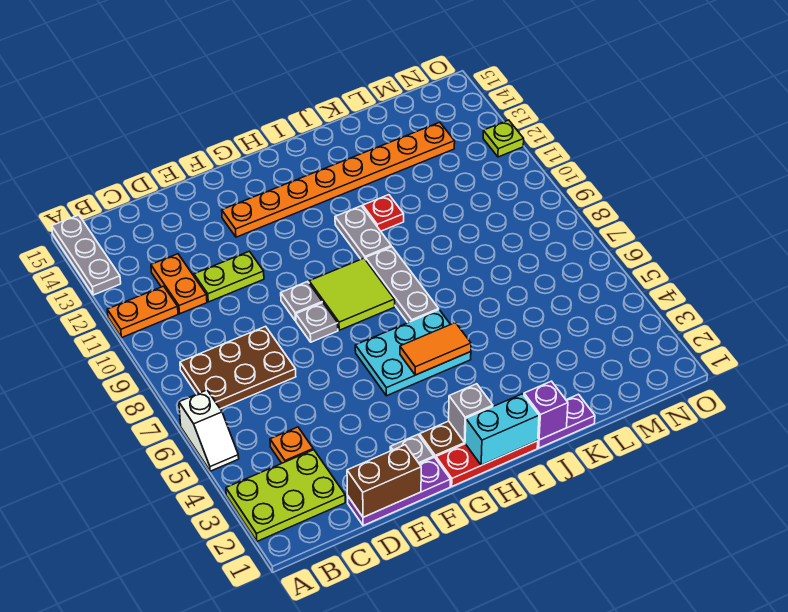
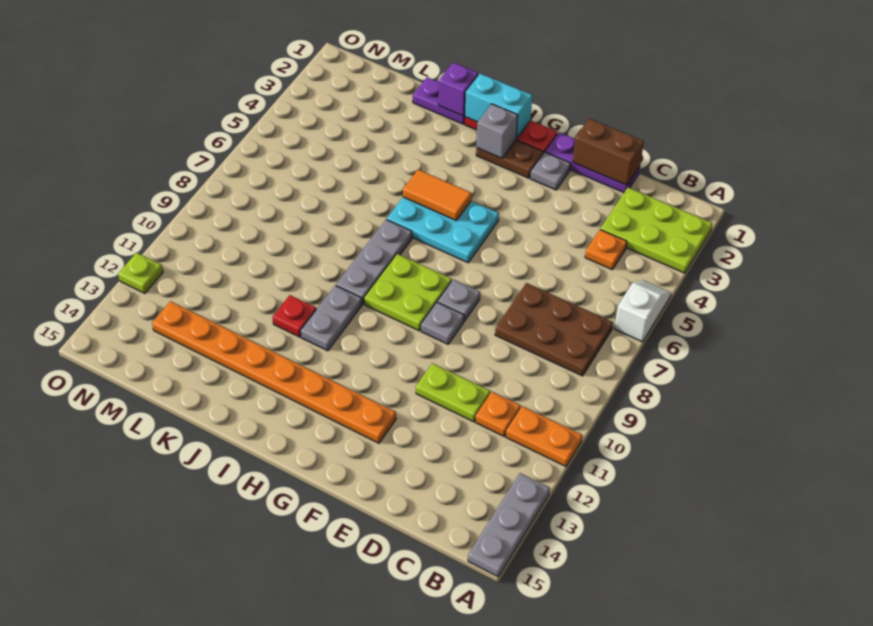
orange plate C11:C12 level 1 -> orange plate C11 level 1
lime tile G8:H9 level 1 -> lime plate G8:H9 level 1

